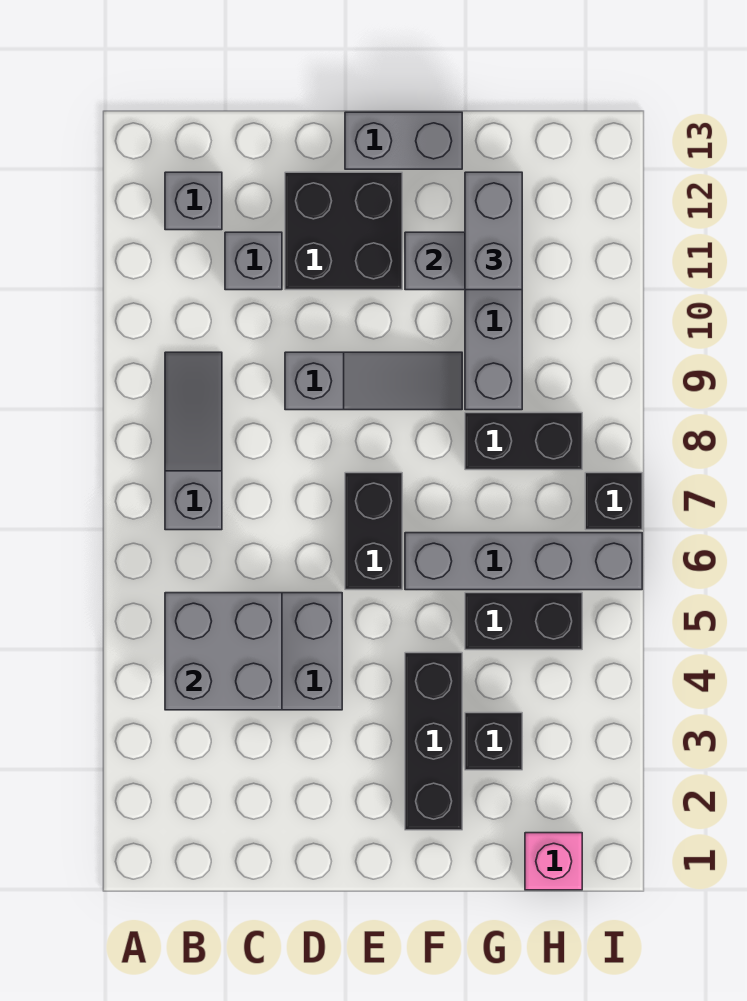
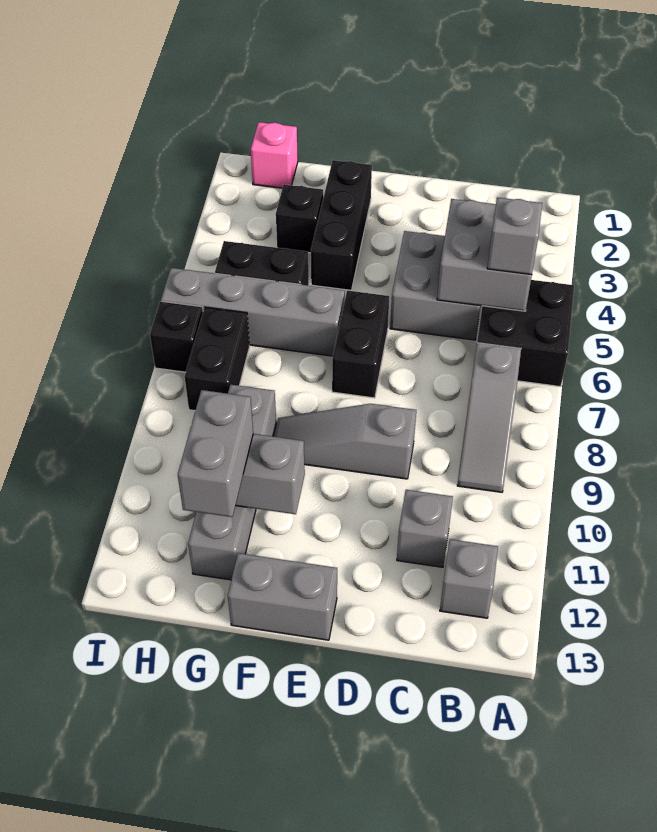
none -> grey brick B5 level 3
black brick D11:E12 level 1 -> black brick A5:B6 level 1
black brick G8:H8 level 1 -> black brick H7:H8 level 1

